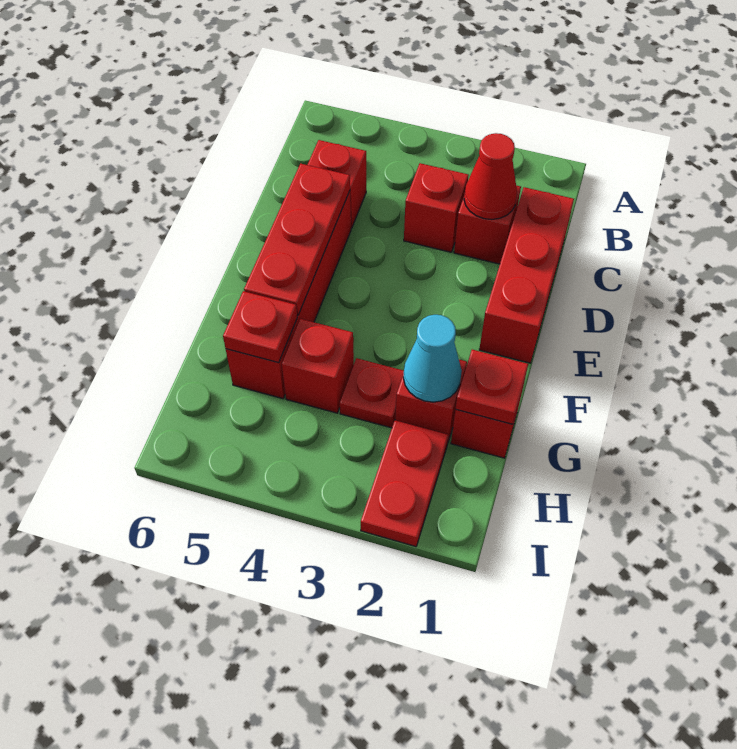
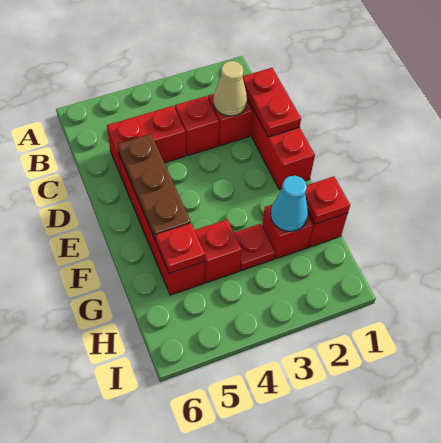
red cone C2 level 2 -> tan cone C2 level 2
red brick C5 level 1 -> red brick C4:C5 level 1
red plate D5:F5 level 2 -> brown plate D5:F5 level 2
red plate H2:I2 level 1 -> red plate C1:D1 level 2

